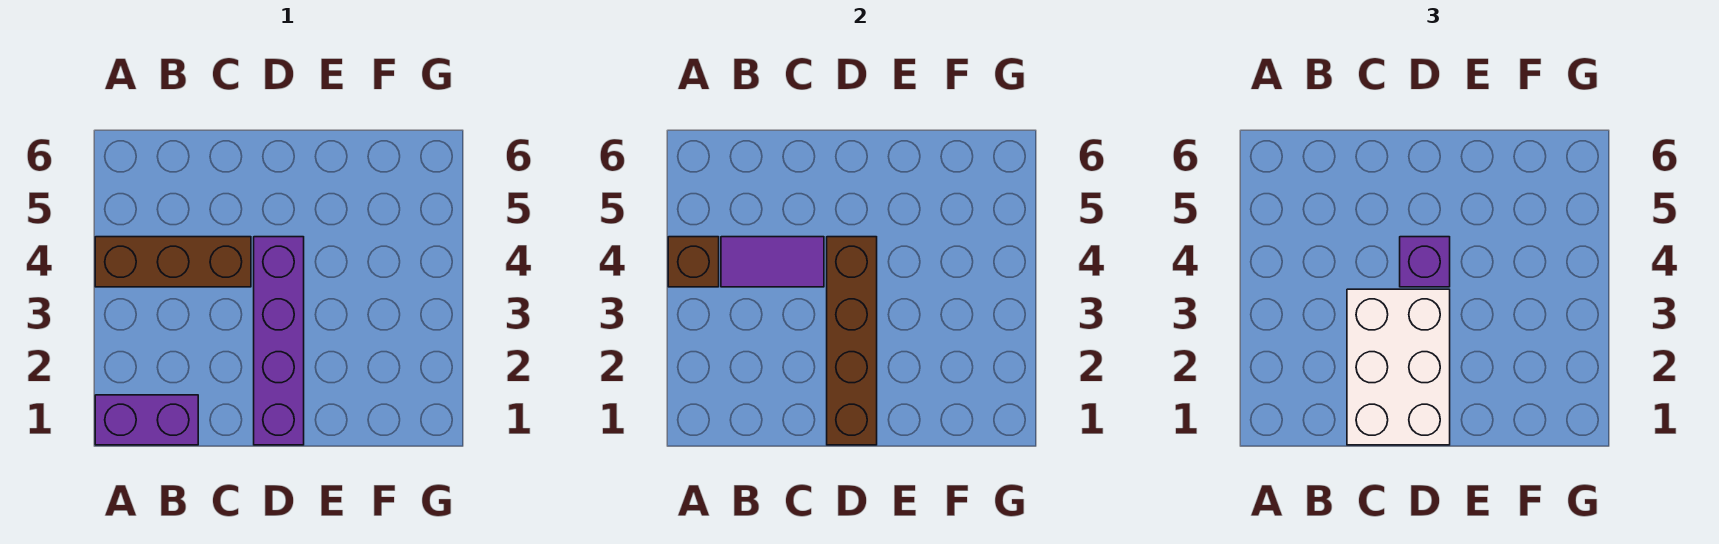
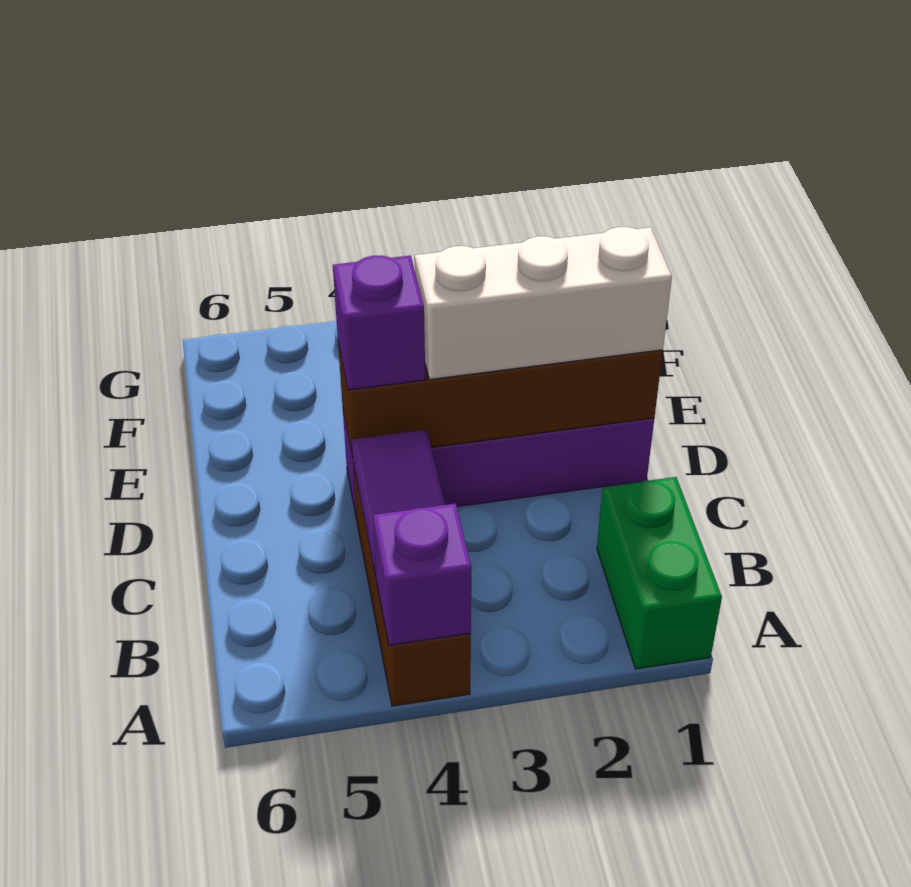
purple brick A1:B1 level 1 -> green brick A1:B1 level 1
brown brick A4 level 2 -> purple brick A4 level 2
white brick C1:D3 level 3 -> white brick D1:D3 level 3

